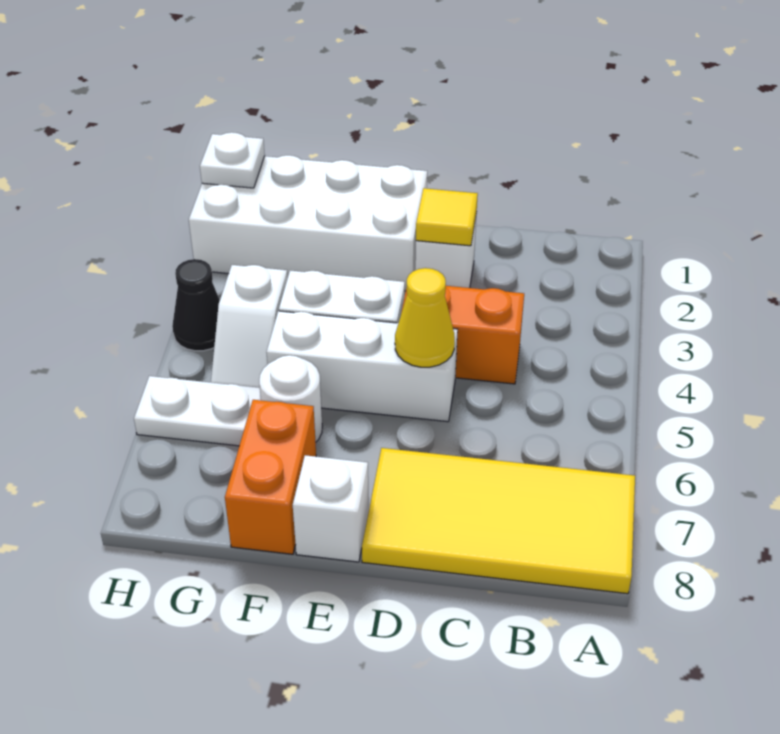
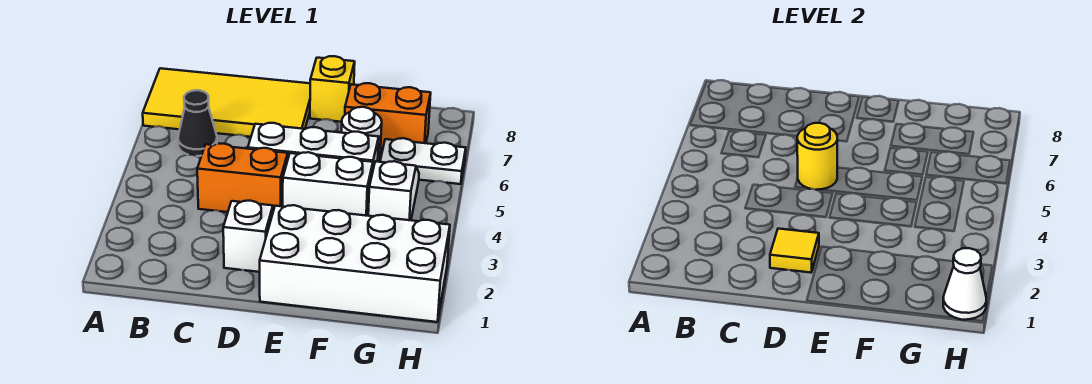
yellow cone D5 level 2 -> yellow round brick D5 level 2
white brick E8 level 1 -> yellow brick E8 level 1
orange brick F7:F8 level 1 -> orange brick F7:G7 level 1
white plate H1 level 2 -> white cone H1 level 2
black cone H4 level 1 -> black cone B6 level 1

